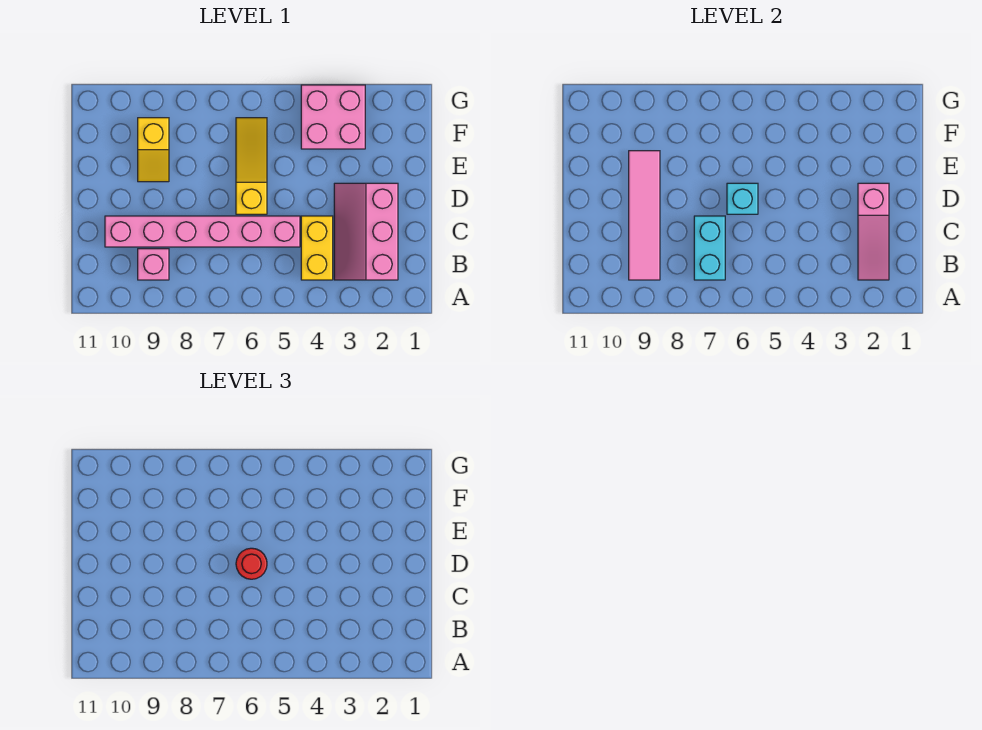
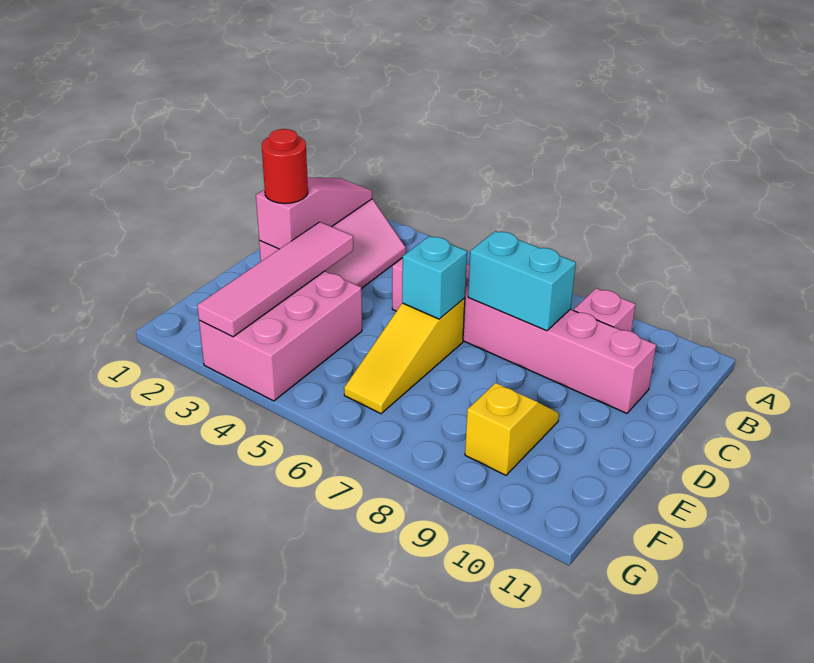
yellow brick B4:C4 level 1 -> none
cyan brick B7:C7 level 2 -> cyan brick C7:C8 level 2
pink tile B9:E9 level 2 -> pink tile D3:G3 level 2
red round brick D6 level 3 -> red round brick D2 level 3
pink brick F3:G4 level 1 -> pink brick E3:G4 level 1

